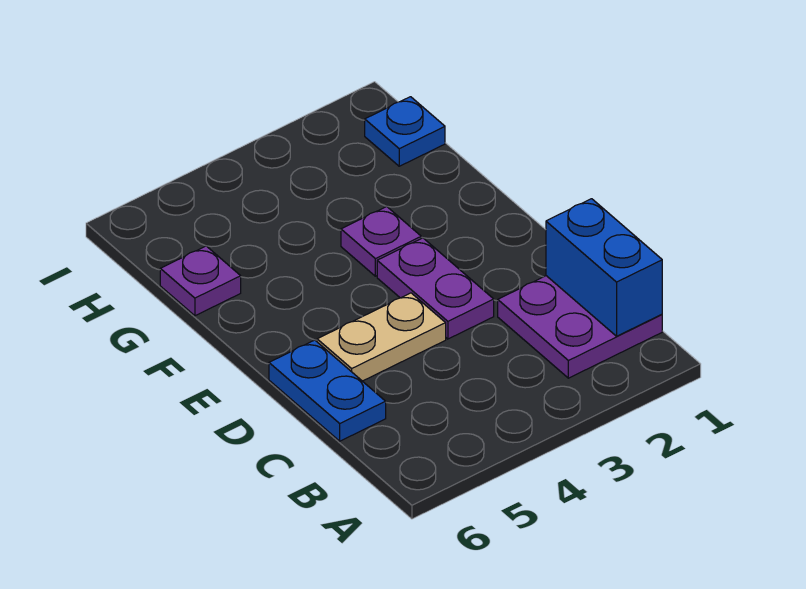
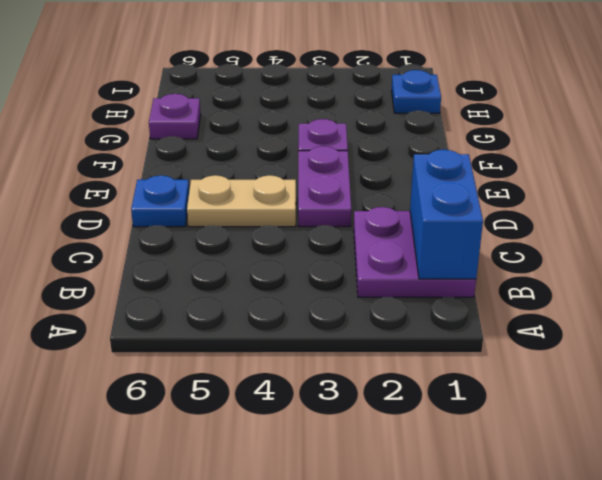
blue plate C6:D6 level 1 -> blue plate D6 level 1

